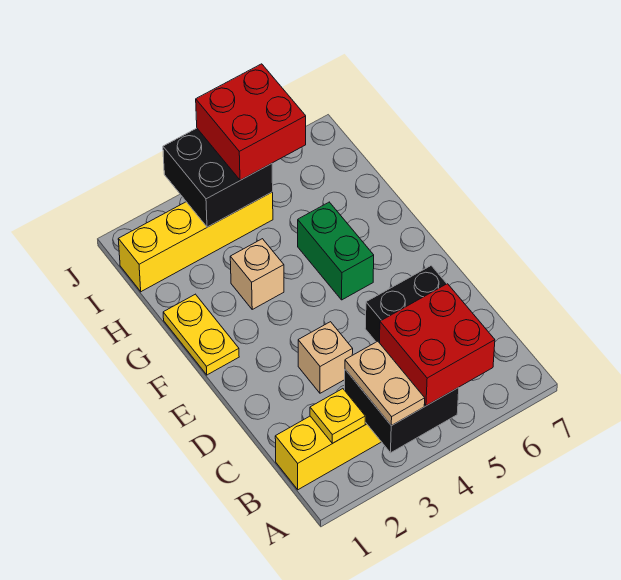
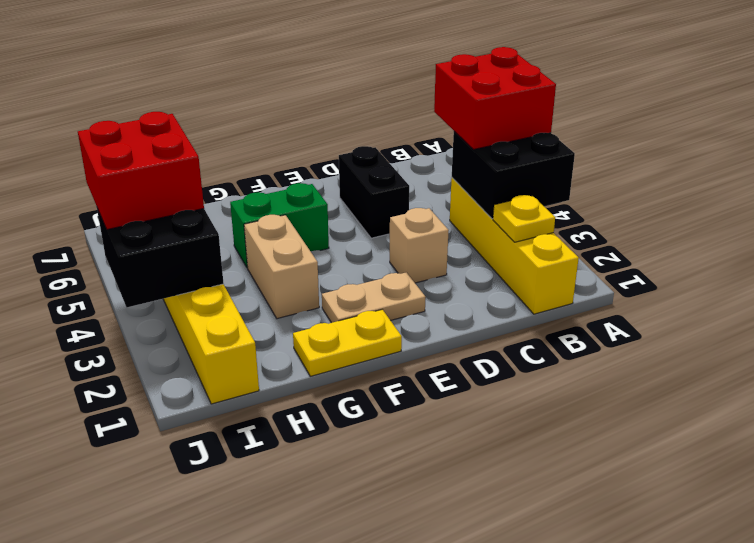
tan plate A3:B3 level 3 -> tan plate E2:F2 level 1
tan brick G3 level 1 -> tan brick G3:G4 level 1

